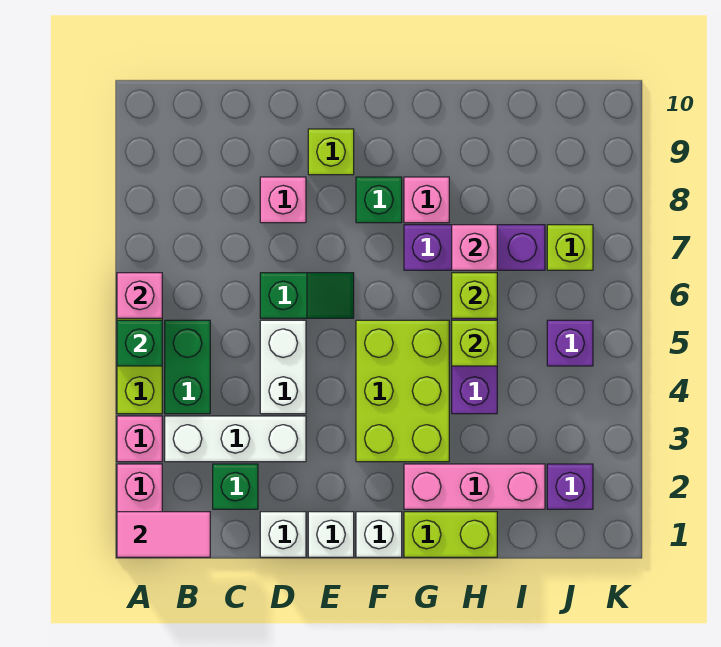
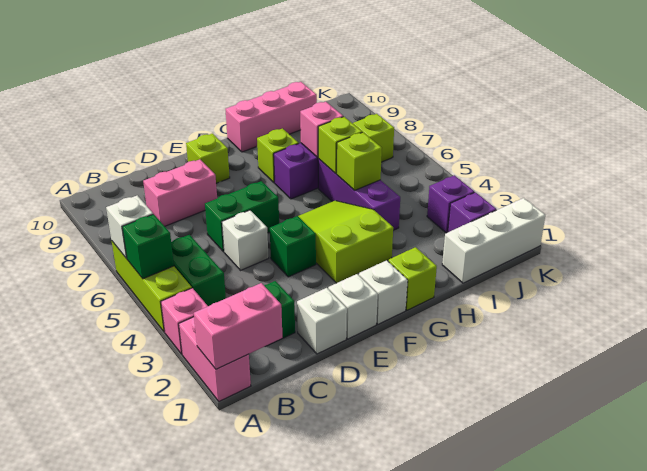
pink tile A1:B1 level 2 -> pink brick A1:B1 level 2
pink brick A6 level 2 -> white brick A6 level 2
white brick B3:D3 level 1 -> white brick I1:K1 level 1
white brick D4:D5 level 1 -> white brick D5 level 1
green slope D6:E6 level 1 top D -> green brick D6:E6 level 1
pink brick D8 level 1 -> pink brick C8:D8 level 1
lime brick F3:G5 level 1 -> lime slope F3:G5 level 1 top 3
green brick F8 level 1 -> green brick E4 level 1
lime brick G1:H1 level 1 -> lime brick G1 level 1
pink brick G2:I2 level 1 -> pink brick G10:I10 level 1
pink brick G8 level 1 -> lime brick G8 level 1
purple brick J5 level 1 -> purple brick J3 level 1

